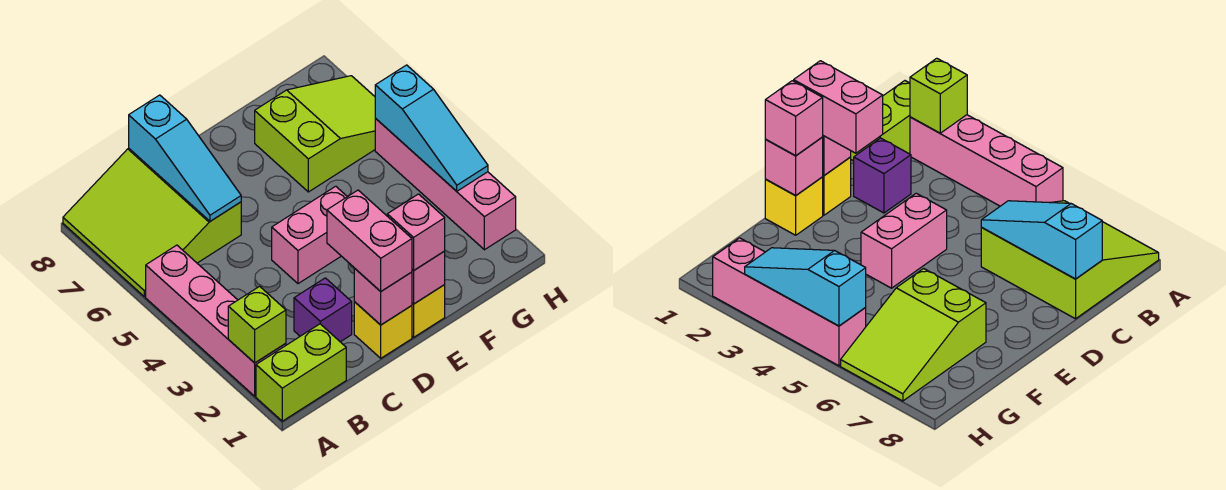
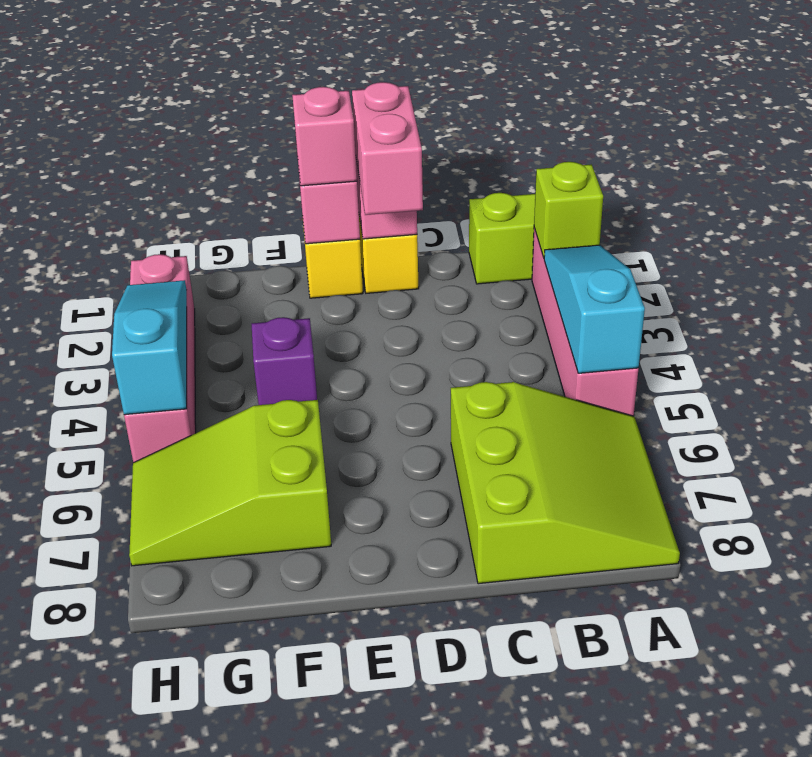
purple brick C2 level 1 -> purple brick F4 level 1
cyan slope C6:C8 level 2 top 8 -> cyan slope A3:A5 level 2 top 5
pink brick D4:E4 level 1 -> none

